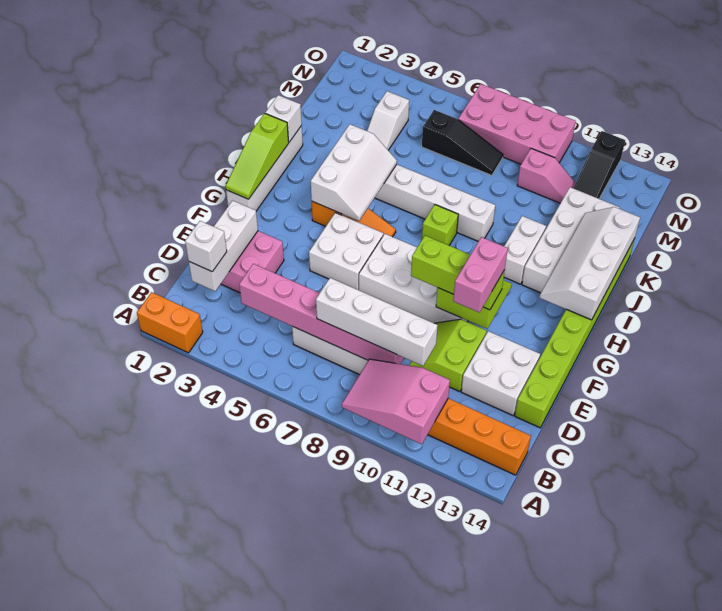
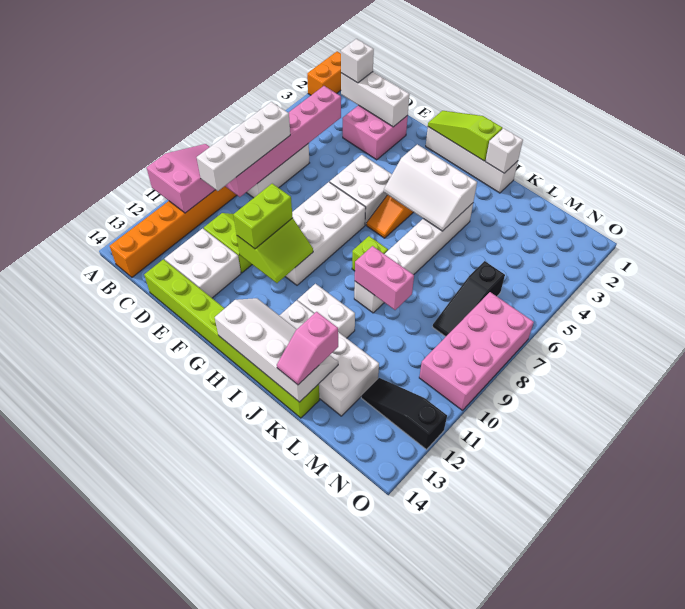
pink brick E11:F11 level 4 -> pink brick J9:K9 level 2
lime brick F9:F11 level 3 -> lime brick F10:F11 level 3
white slope L4:M4 level 1 top M -> none
pink slope M10:M11 level 1 top 10 -> pink slope K13:K14 level 3 top 13

